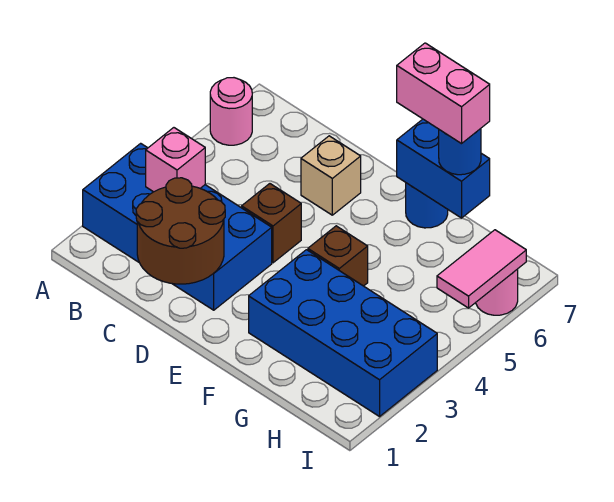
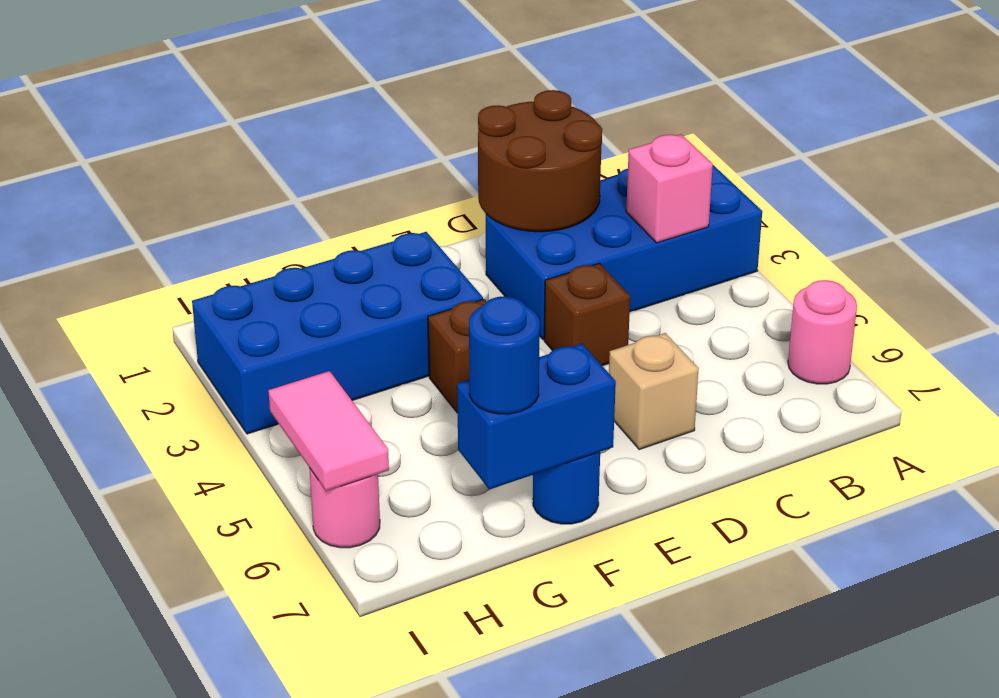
pink brick F7:G7 level 4 -> none

